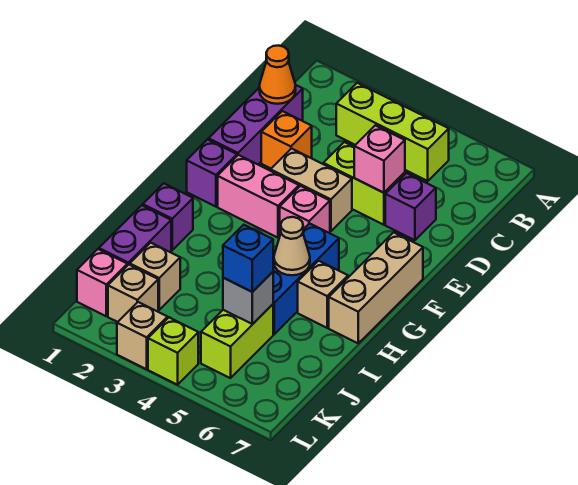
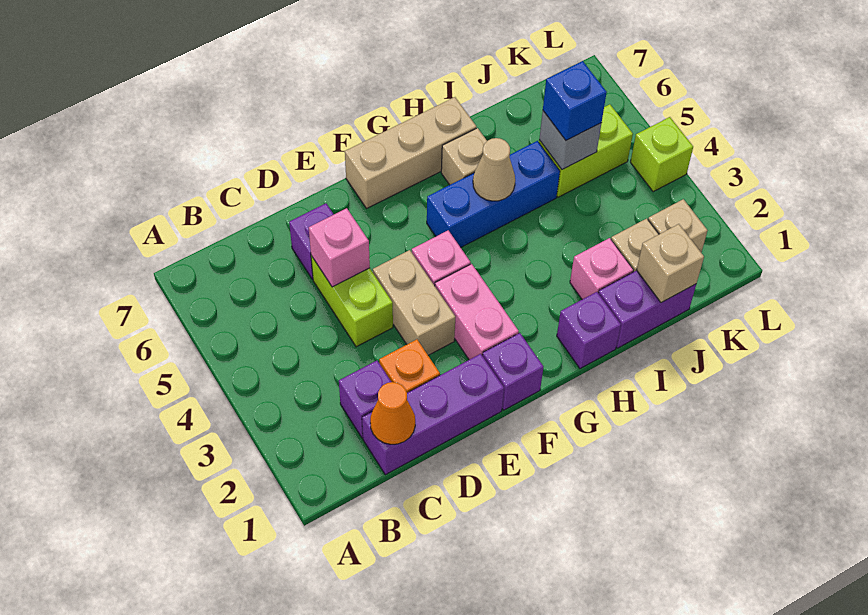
lime brick B3:B5 level 1 -> none
none -> purple brick C2 level 1
pink brick K1 level 1 -> pink brick I2 level 1
tan brick L3 level 1 -> tan brick J1 level 2

